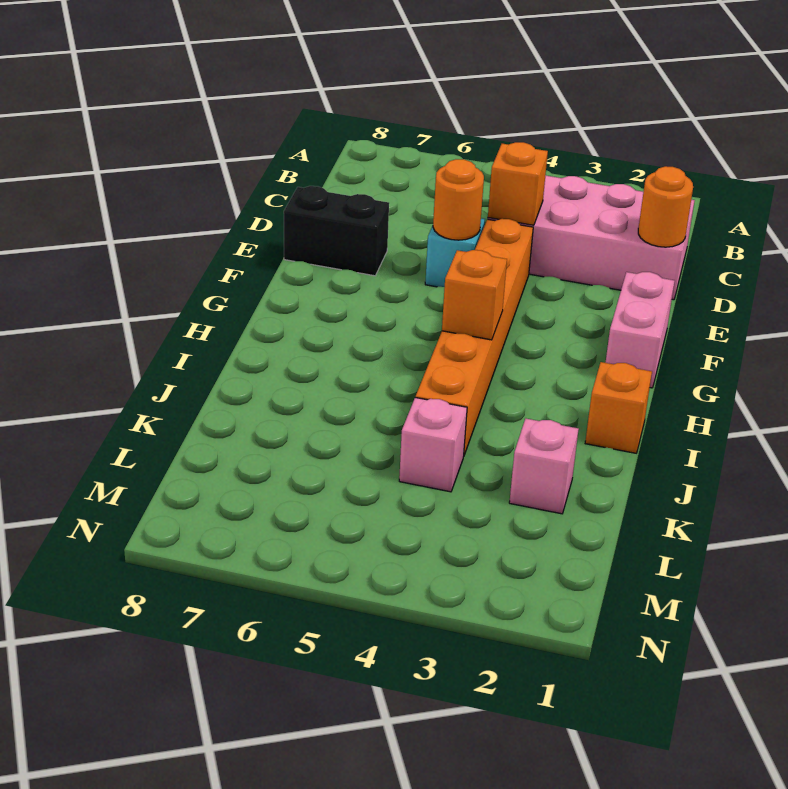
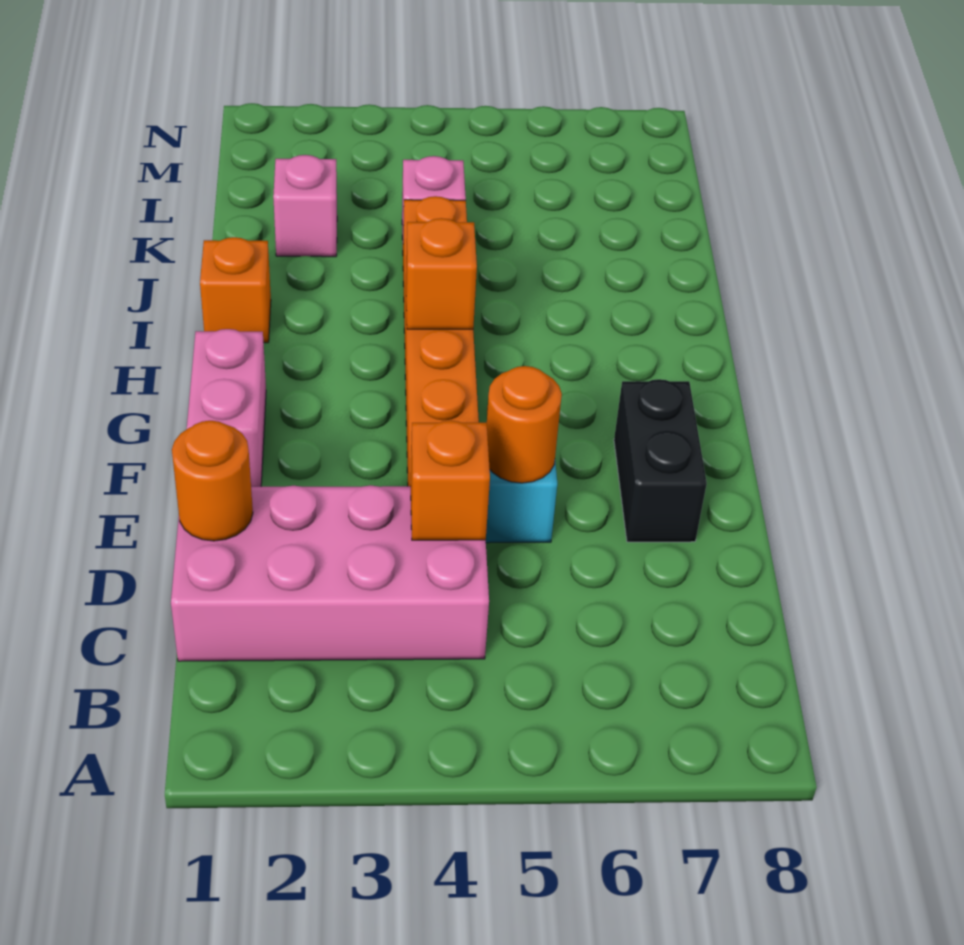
black brick E7:E8 level 1 -> black brick E7:F7 level 1

